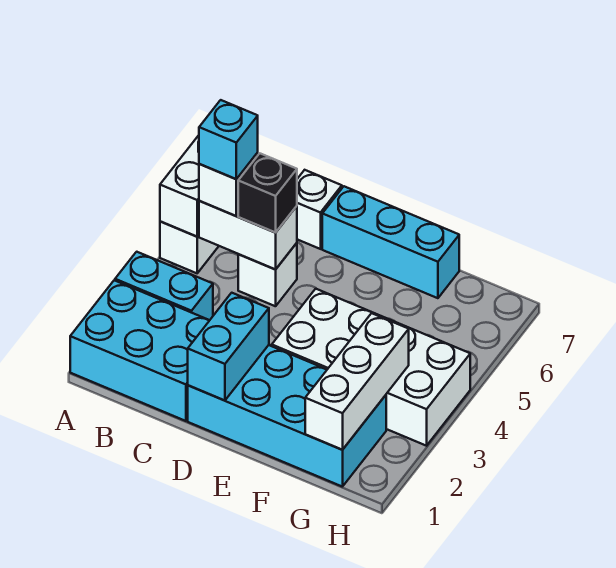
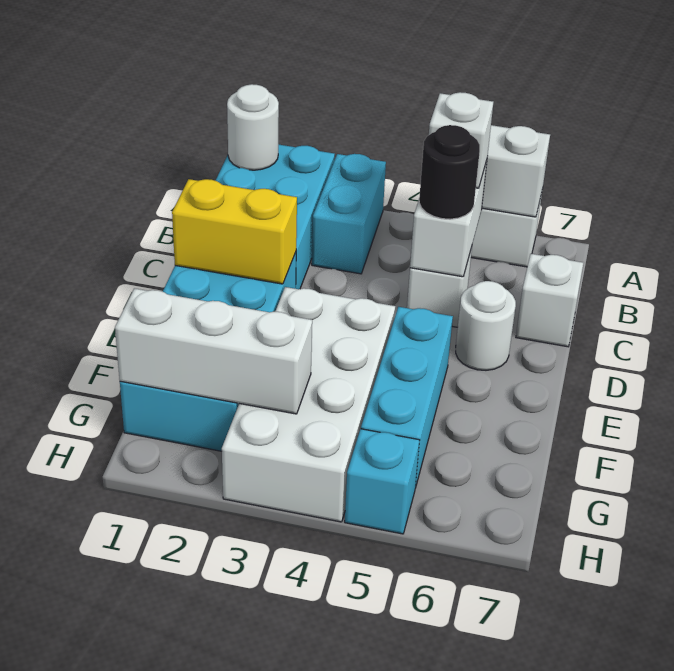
none -> white round brick A1 level 2
cyan brick B5 level 4 -> cyan brick H5 level 1
black brick C5 level 3 -> black round brick C5 level 3
cyan brick D1:D2 level 2 -> yellow brick D1:D2 level 2
none -> white round brick D6 level 1
cyan brick D7:F7 level 1 -> cyan brick E5:G5 level 1

